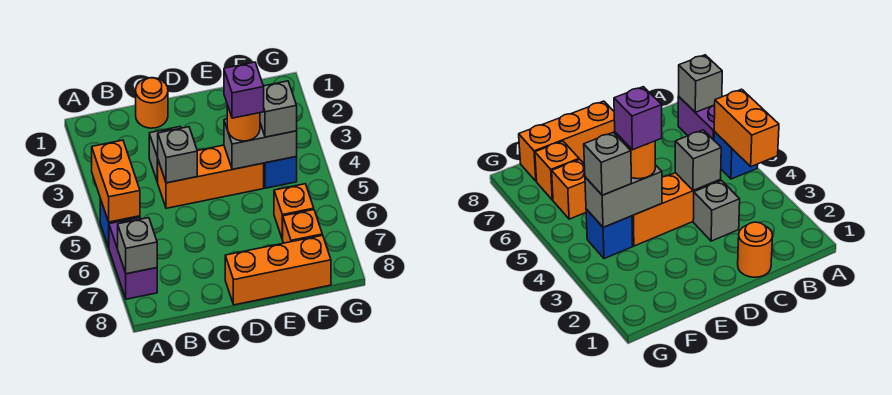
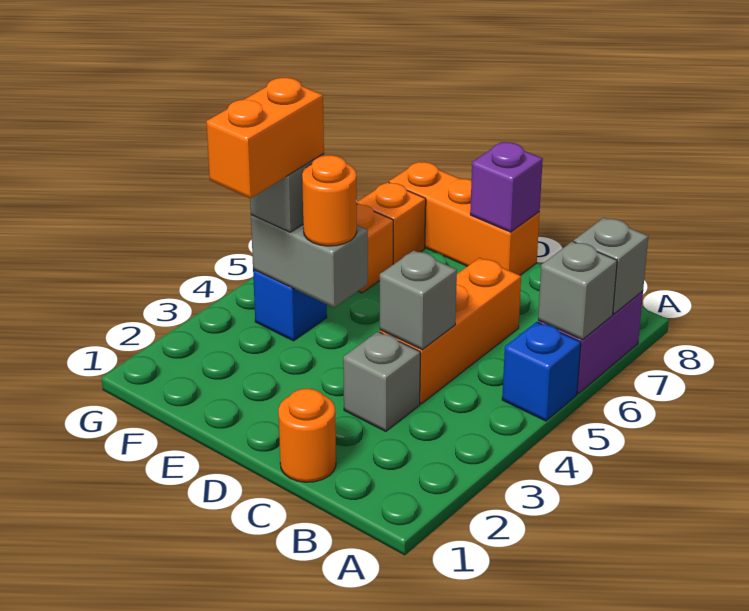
orange brick A4:A5 level 2 -> orange brick F3:F4 level 4
none -> grey brick A6 level 2
orange brick C4:E4 level 1 -> orange brick C4:C6 level 1
purple brick E4 level 4 -> purple brick D8 level 2

